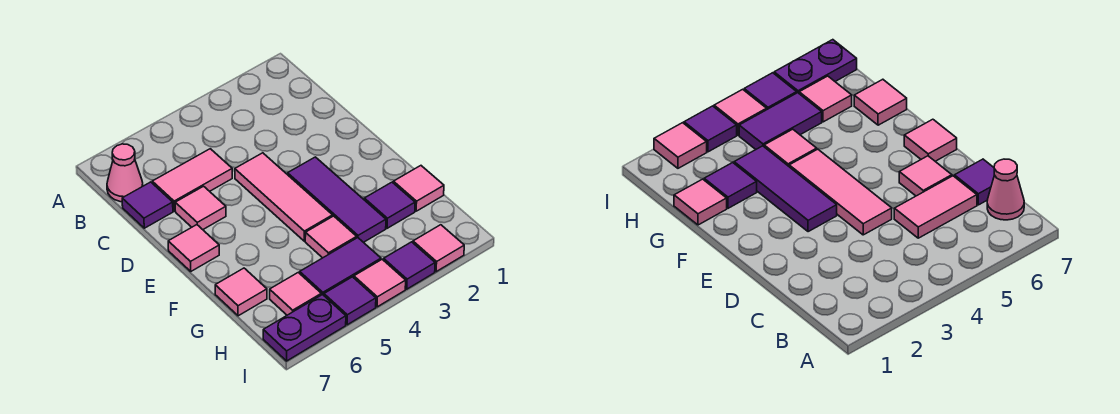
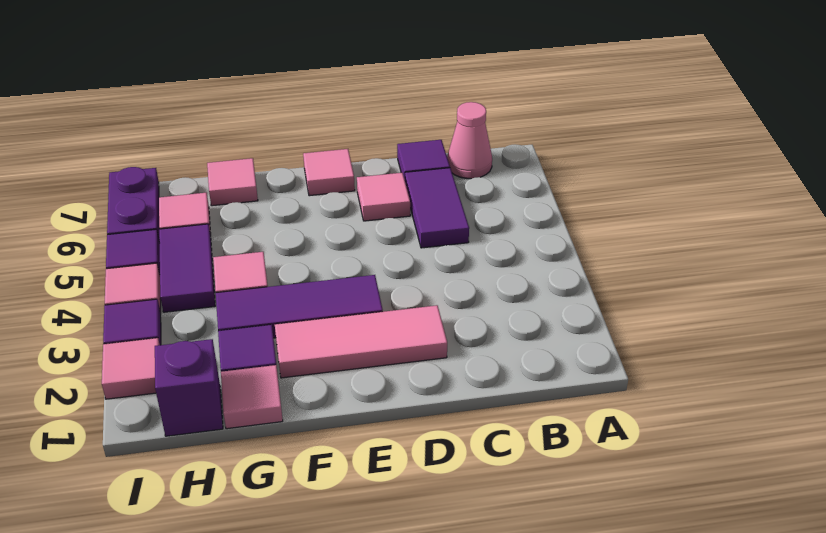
pink tile C5:C6 level 1 -> purple tile C5:C6 level 1
pink tile D4:F4 level 1 -> pink tile D2:F2 level 1
none -> purple brick H1 level 1

